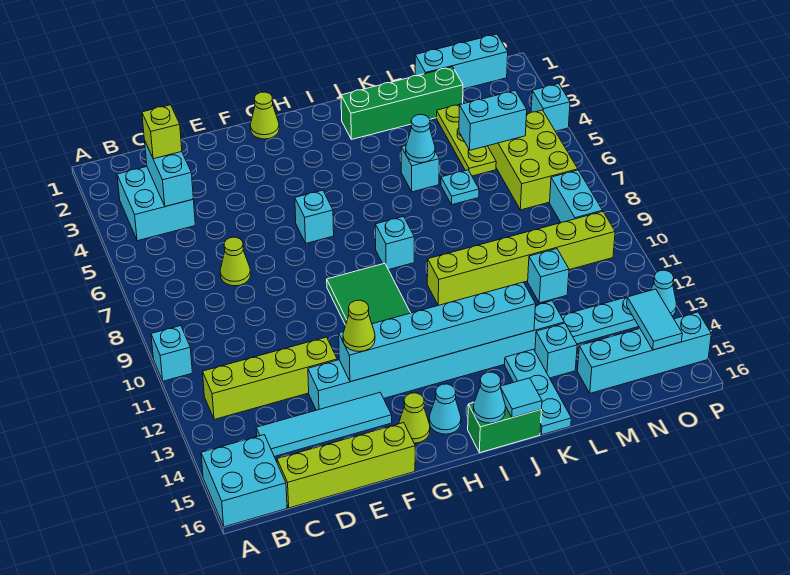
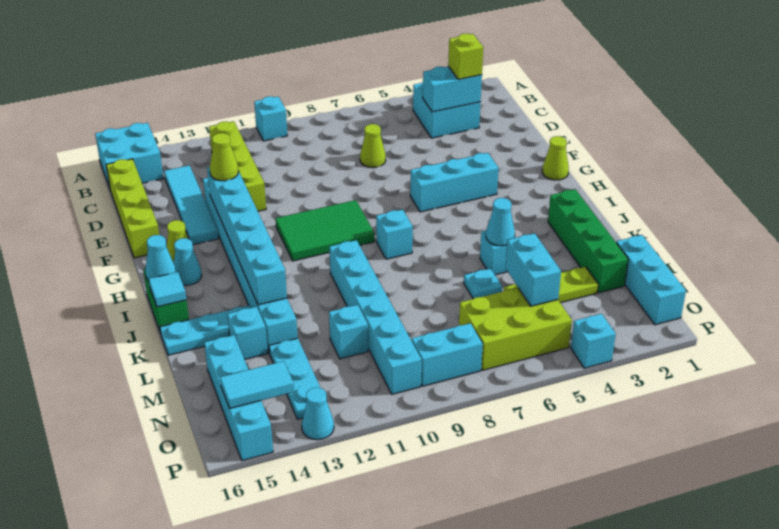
cyan brick G6 level 1 -> cyan brick G4:G6 level 1
lime brick J10:O10 level 1 -> cyan brick J10:O10 level 1

